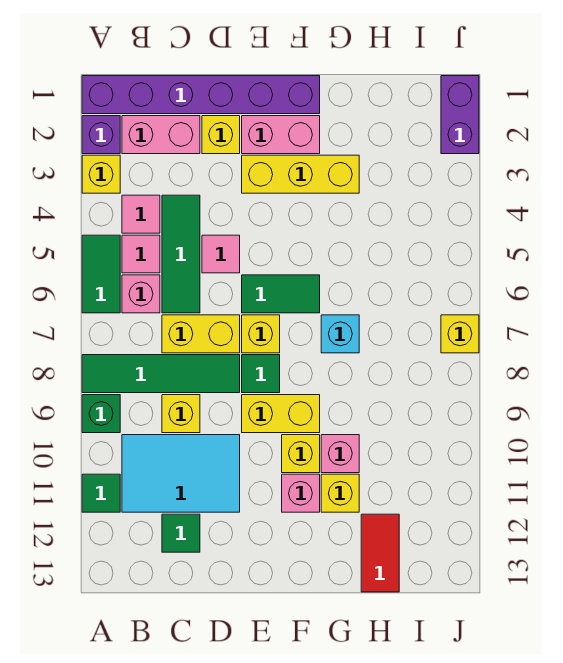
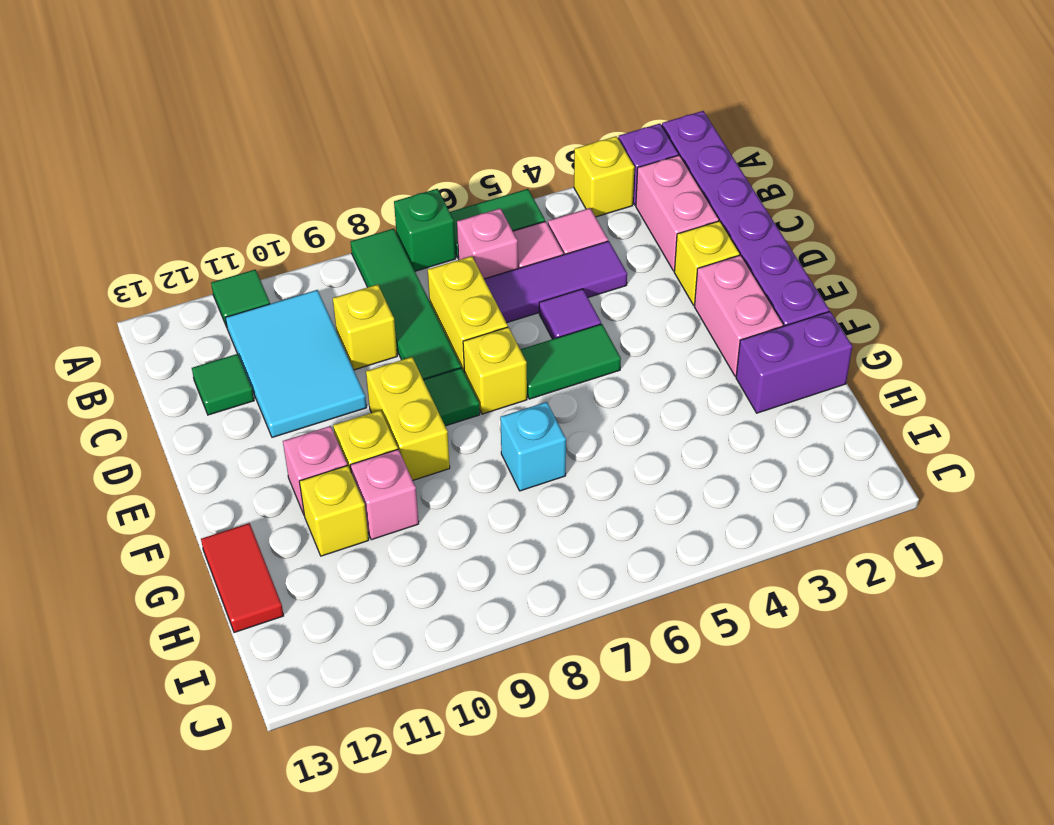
green brick A9 level 1 -> green brick A7 level 1
green tile C4:C6 level 1 -> purple tile C4:C6 level 1
pink tile D5 level 1 -> purple tile D5 level 1
yellow brick E3:G3 level 1 -> none
green tile E6:F6 level 1 -> green tile E5:E6 level 1
red tile H12:H13 level 1 -> red tile G13:H13 level 1
purple brick J1:J2 level 1 -> purple brick G1:G2 level 1
yellow brick J7 level 1 -> none

